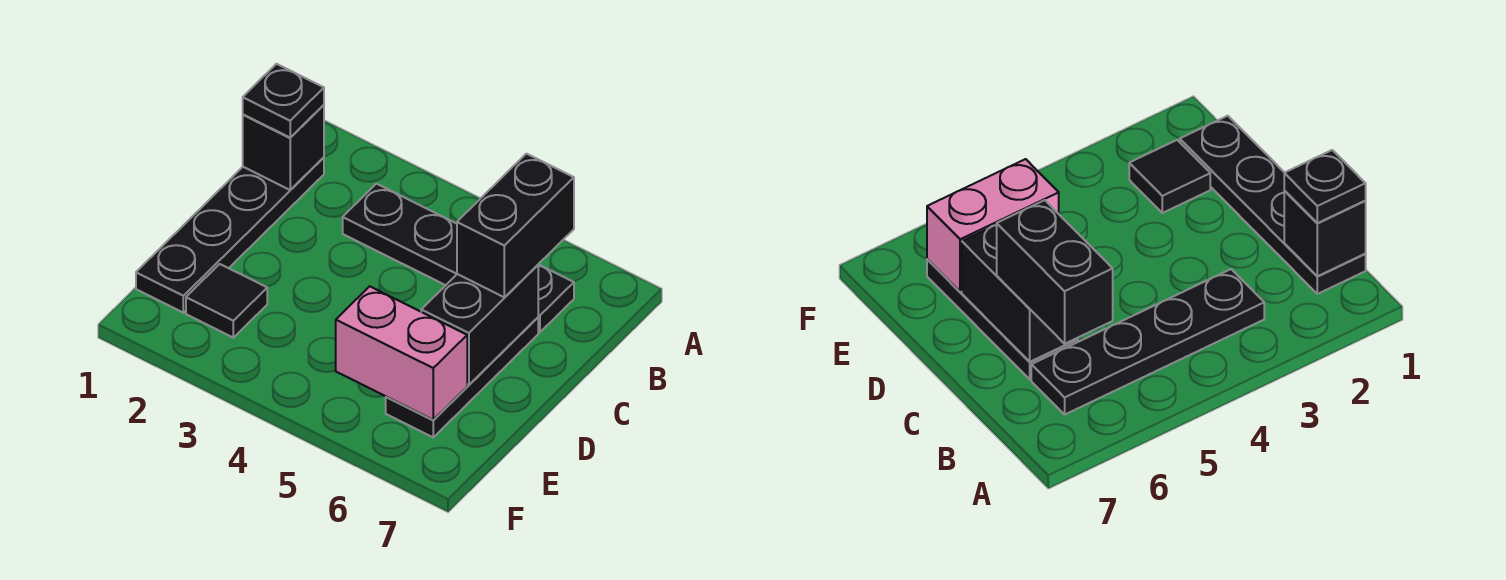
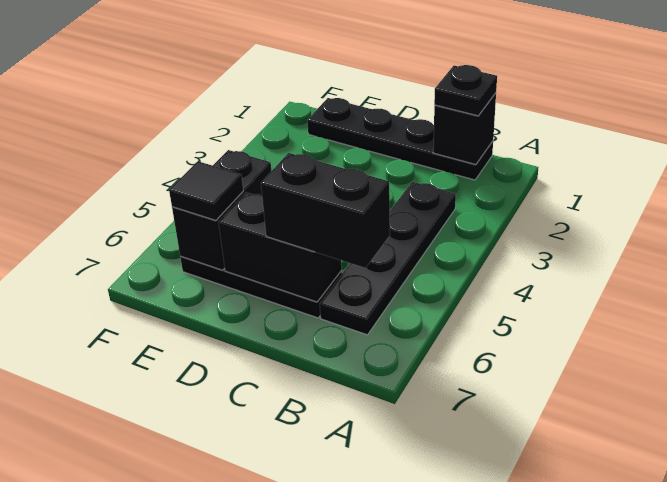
black tile E2 level 1 -> black tile E6 level 3
pink brick E5:E6 level 2 -> black brick E5:E6 level 2

